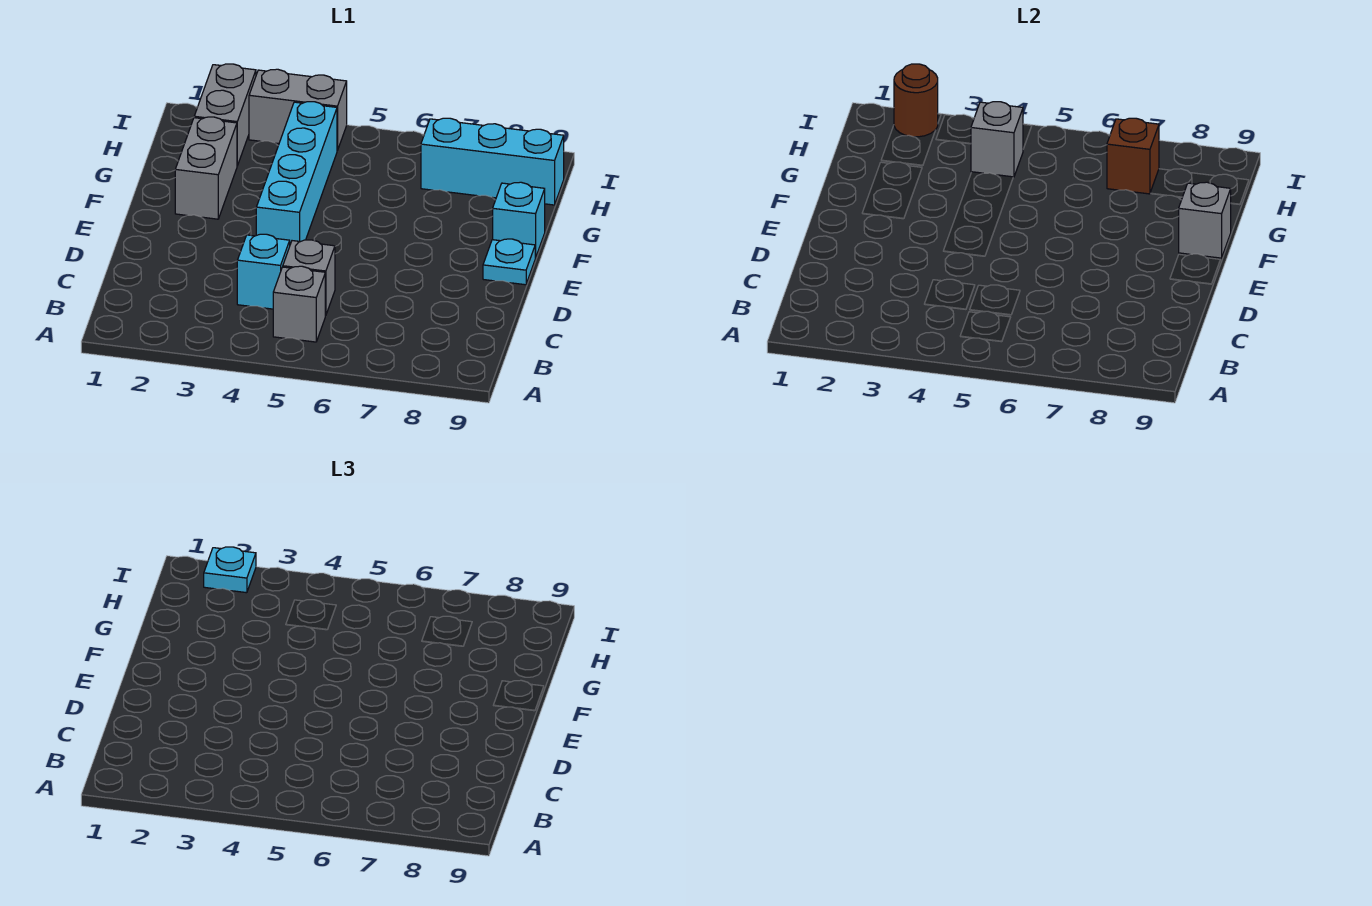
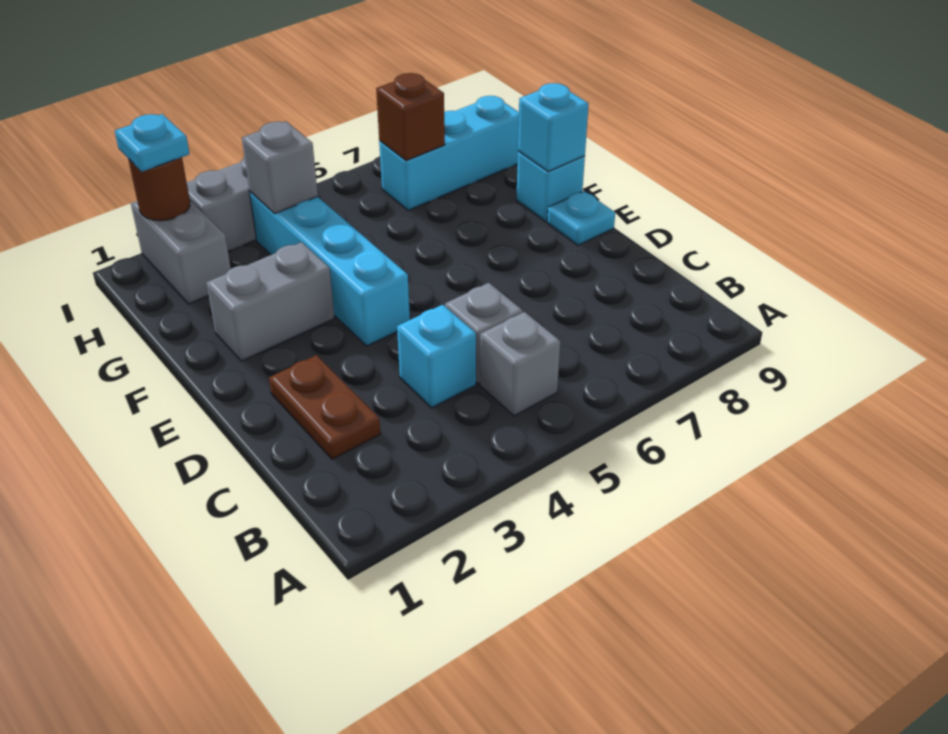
none -> brown plate C2:D2 level 1
grey brick F2:G2 level 1 -> grey brick F2:F3 level 1
grey brick F9 level 2 -> cyan brick F9 level 2

